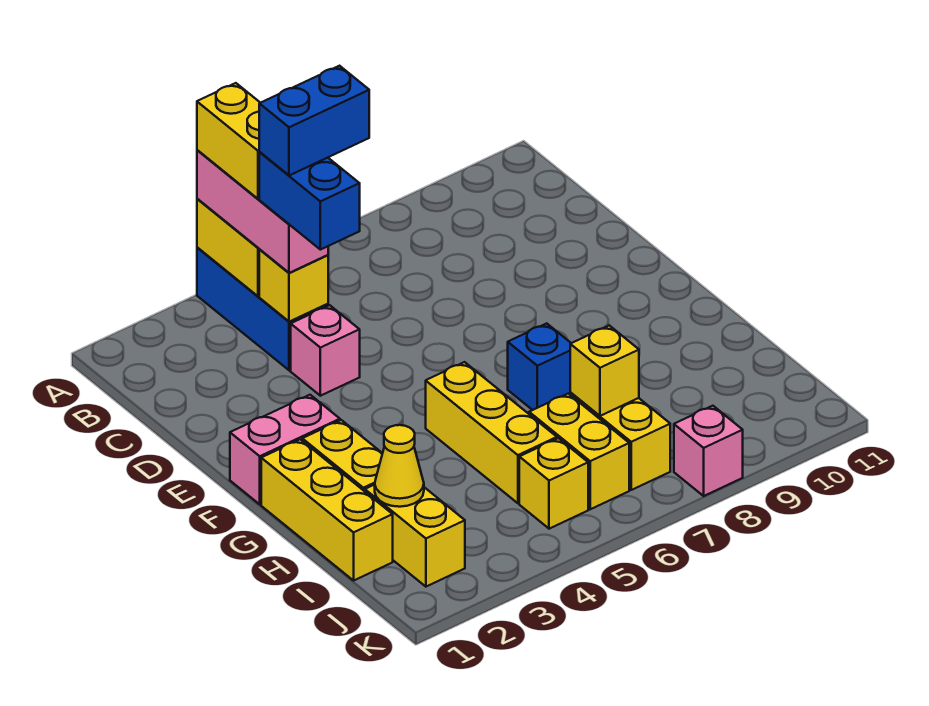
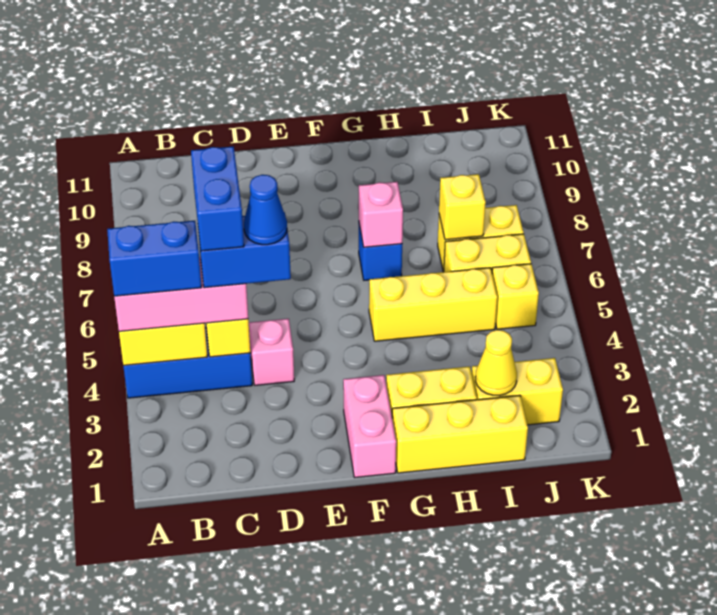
yellow brick A4:B4 level 4 -> blue brick A4:B4 level 4
none -> blue cone D4 level 5
pink brick K8 level 1 -> pink brick G7 level 2

